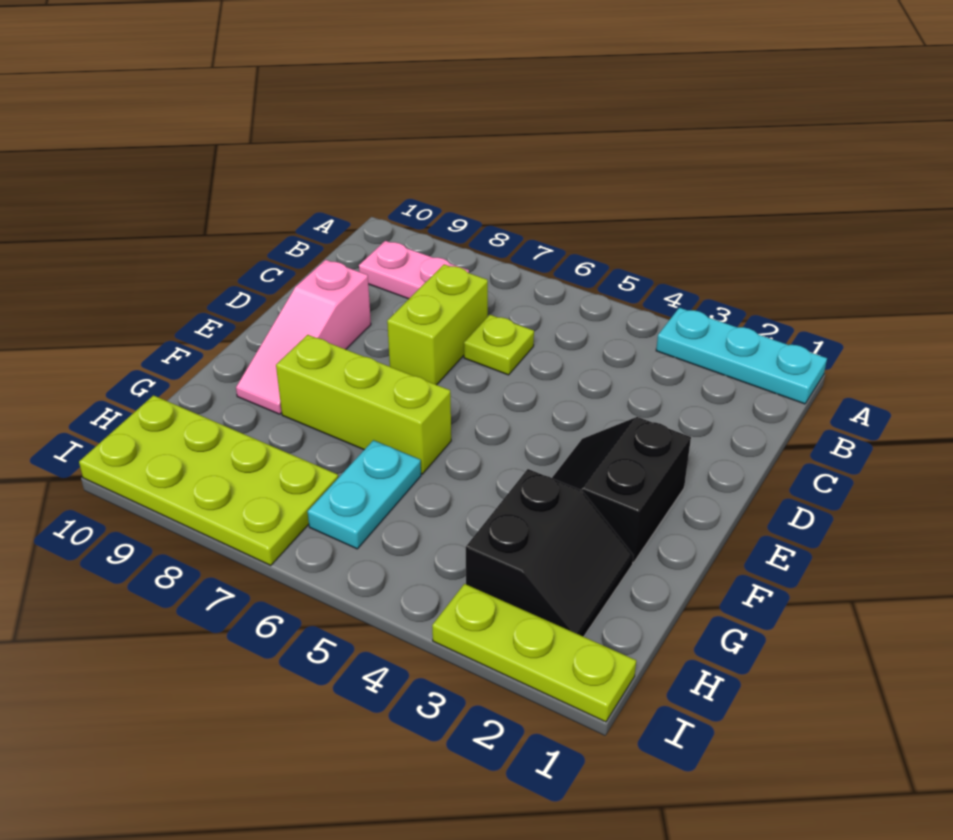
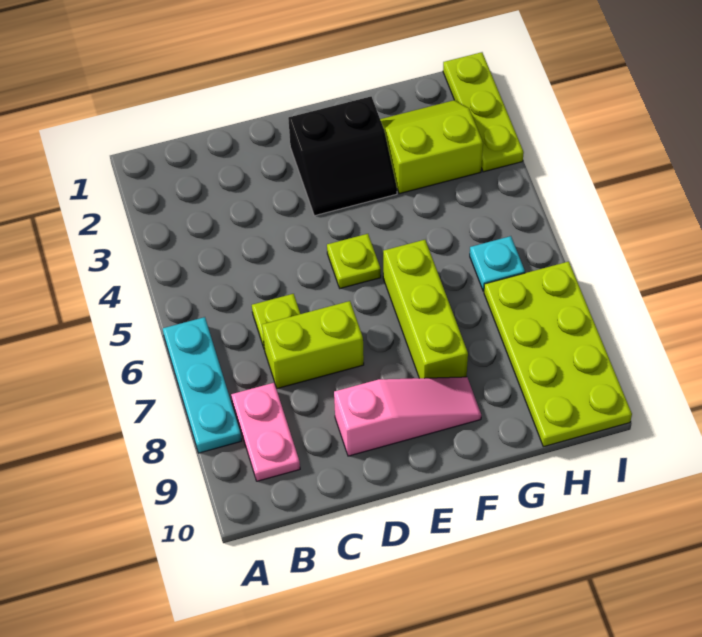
cyan plate A1:A3 level 1 -> cyan plate A6:A8 level 1
none -> lime plate E5 level 1
black slope G2:H3 level 1 top 3 -> lime slope G2:H3 level 1 top 3
cyan plate G6:H6 level 1 -> cyan plate H6 level 1

